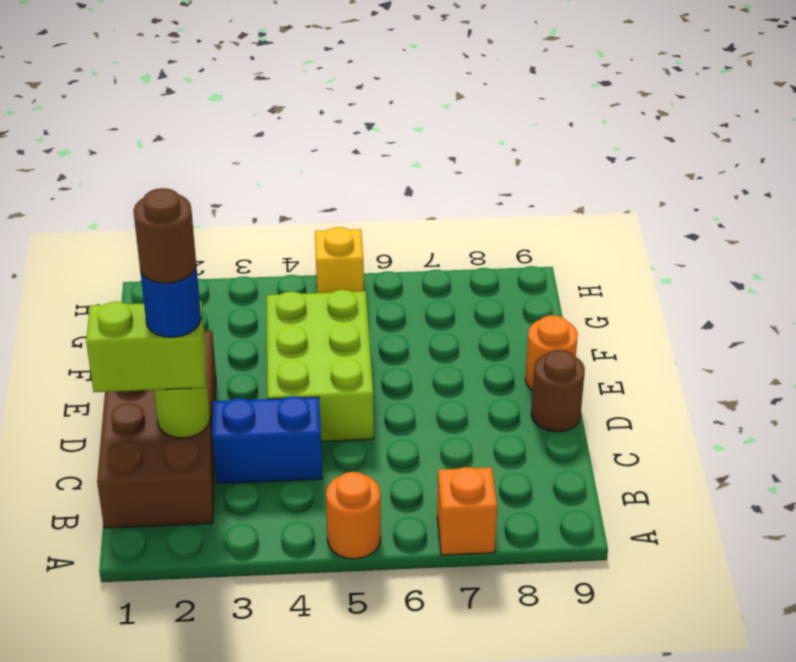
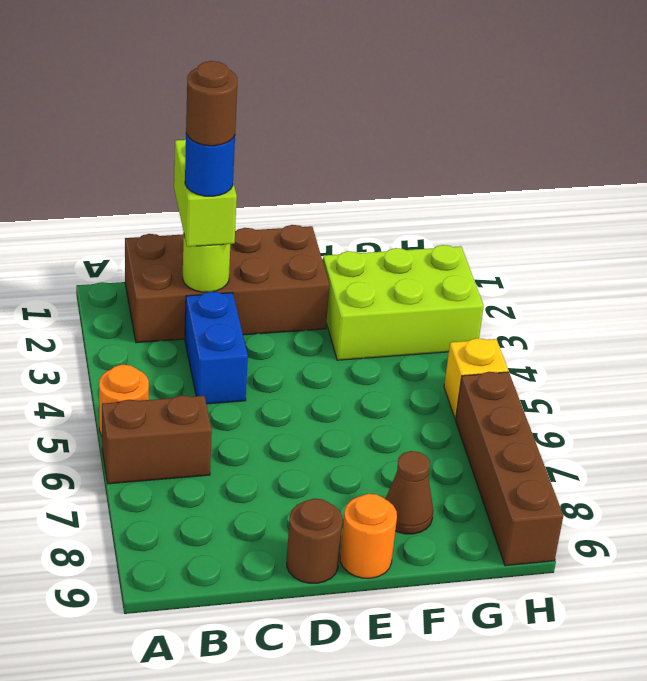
none -> brown brick A6:B6 level 1
orange brick A7 level 1 -> none
lime brick D4:F5 level 1 -> lime brick F2:H3 level 1
none -> brown cone F8 level 1
none -> brown brick H6:H9 level 1

